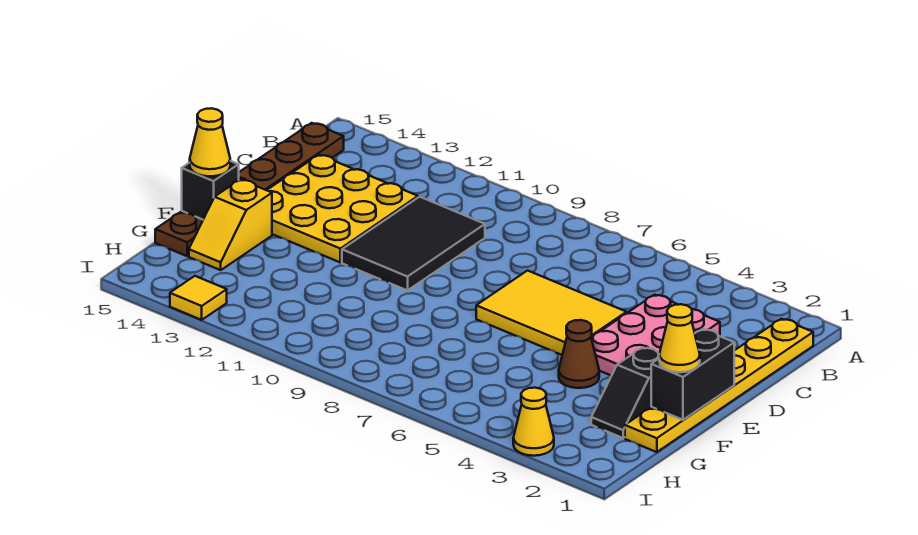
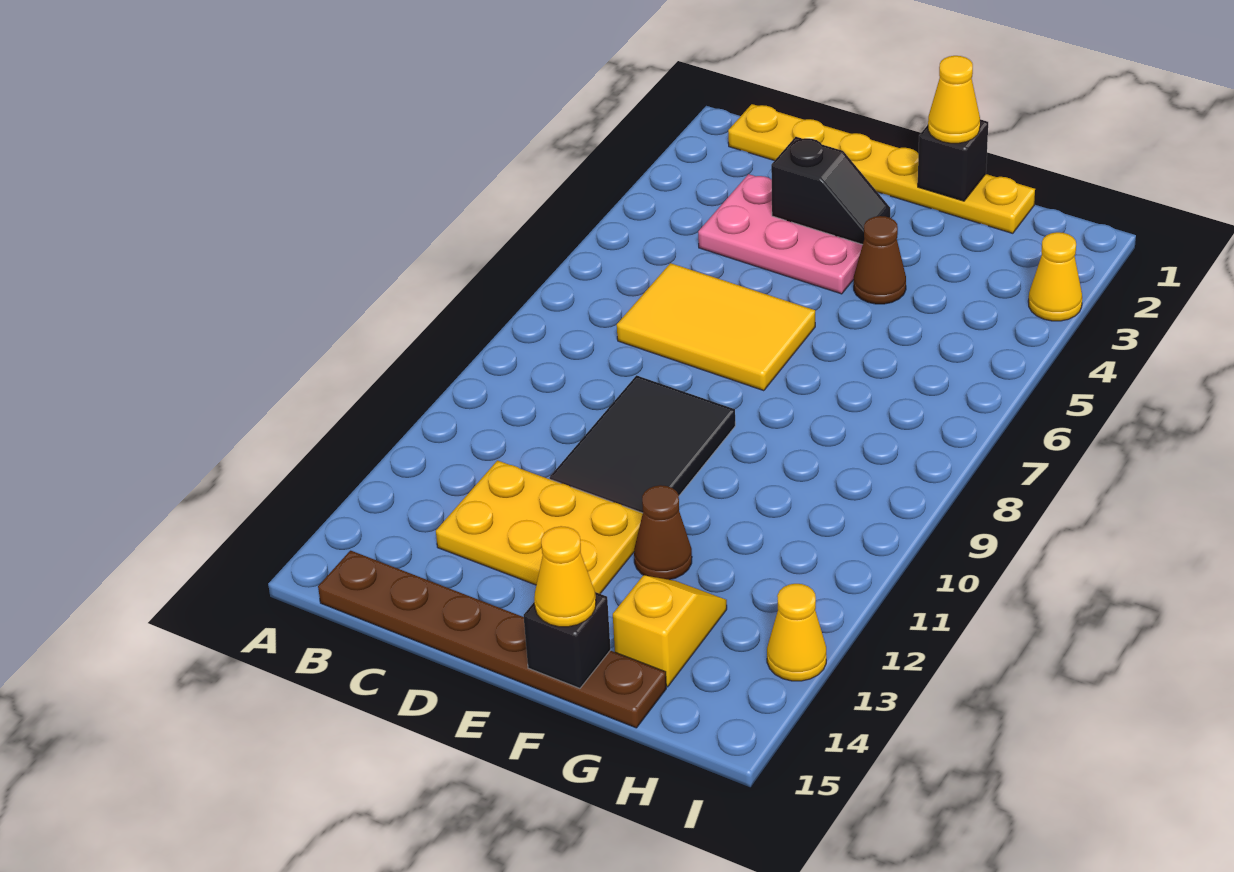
black tile C10:E11 level 1 -> black tile D9:E11 level 1
yellow plate C12:E14 level 1 -> yellow plate C12:E13 level 1
yellow tile D5:E7 level 1 -> yellow tile C6:E7 level 1
black brick E1:F1 level 2 -> black brick F1 level 2
black slope F2:G2 level 1 top F -> black slope D3:E3 level 2 top D
none -> brown cone F12 level 1
yellow slope F14:G14 level 1 top F -> yellow slope G13:G14 level 1 top 14
yellow tile I13 level 1 -> yellow cone I13 level 1

